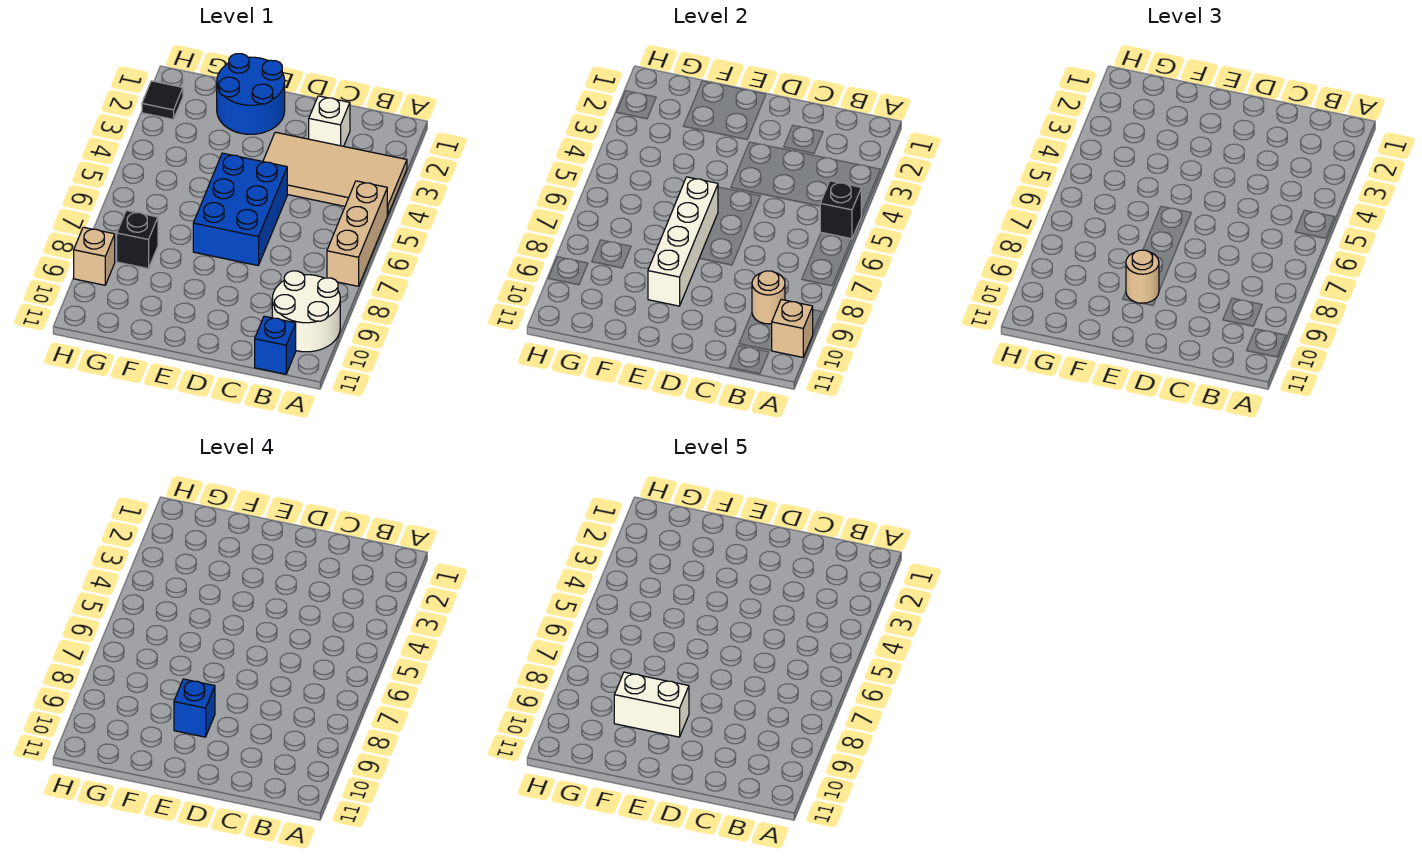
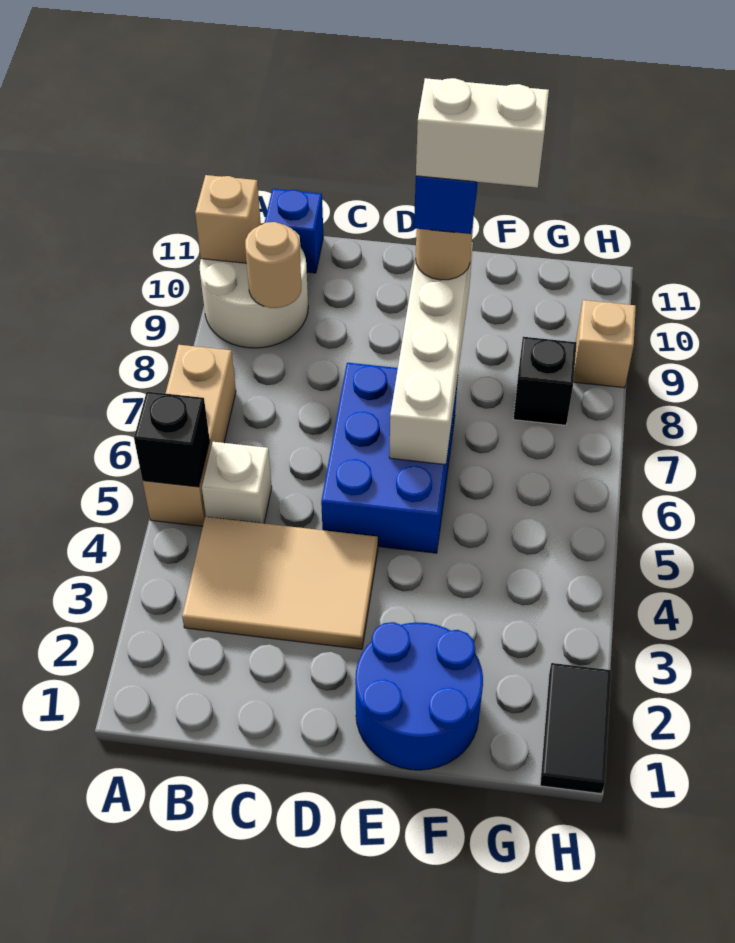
tan tile A3:D4 level 1 -> tan tile B3:D4 level 1
white brick C2 level 1 -> white brick B5 level 1
black tile H2 level 1 -> black tile H1:H2 level 1

